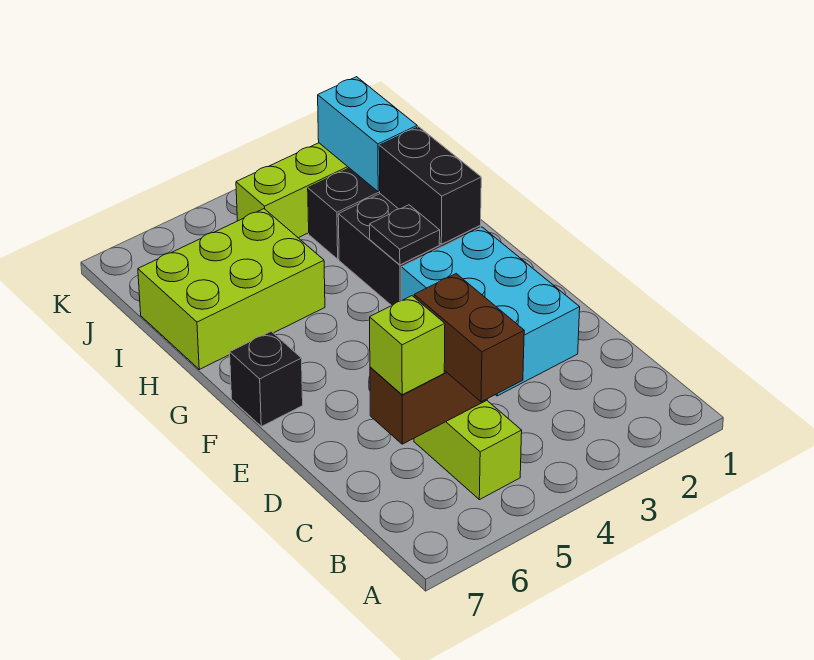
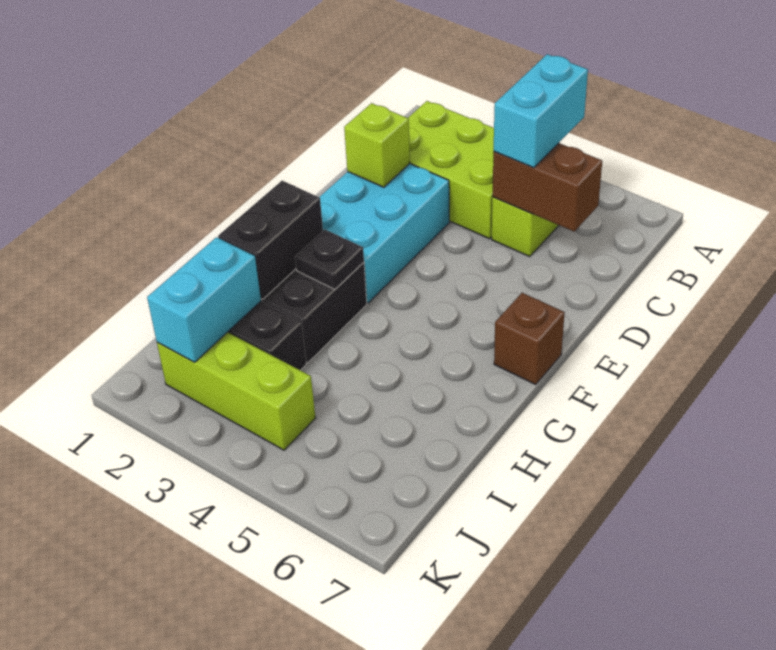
brown brick B5:C5 level 3 -> cyan brick B5:C5 level 3
lime brick C6 level 3 -> lime brick D2 level 2
black brick F7 level 1 -> brown brick F7 level 1
lime brick H5:I7 level 1 -> lime brick B2:C4 level 1

